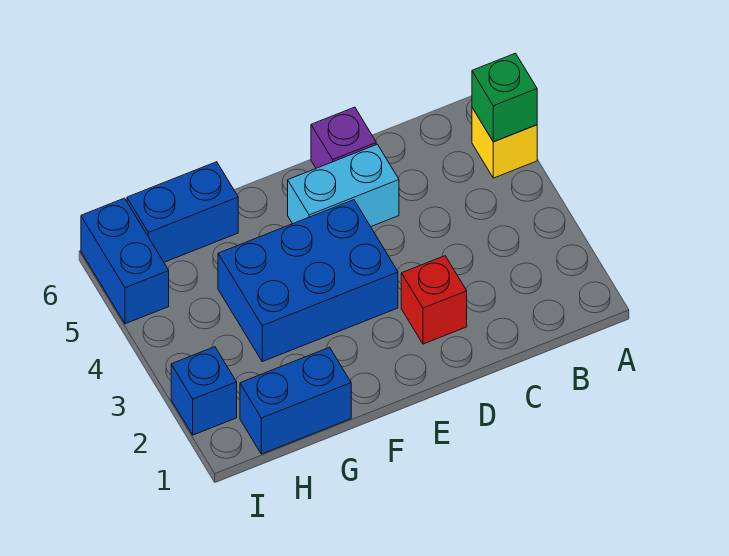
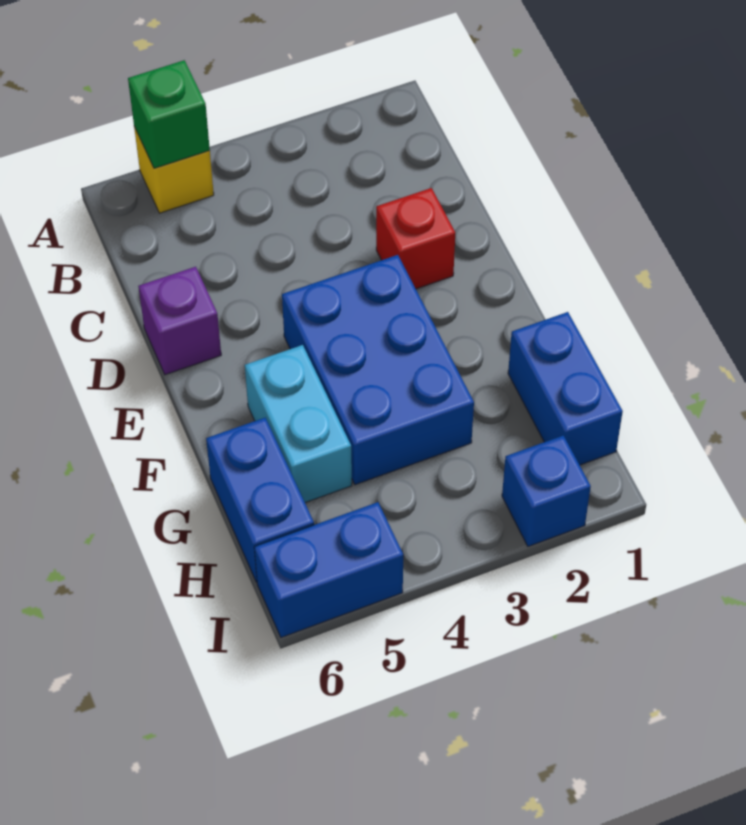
cyan brick D5:E5 level 1 -> cyan brick F5:G5 level 1

